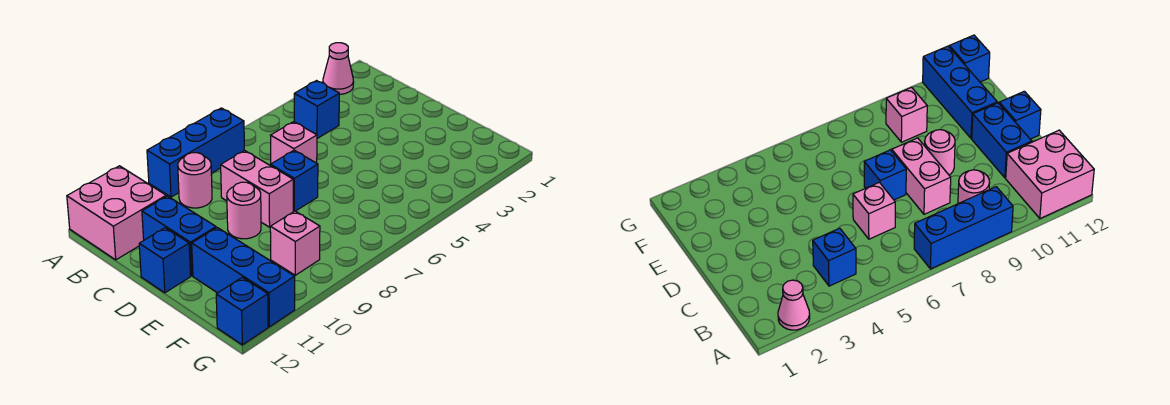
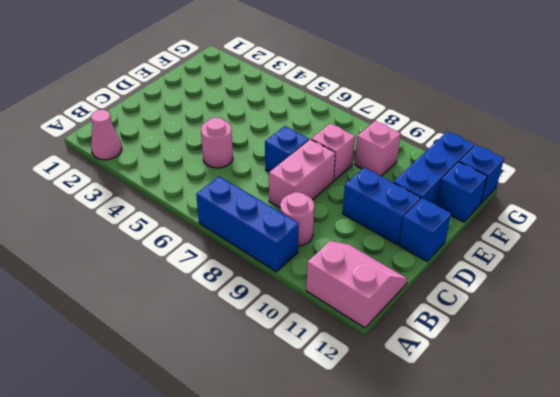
pink brick A11:B12 level 1 -> pink slope A11:B12 level 1 top A
blue brick B4 level 1 -> blue brick F12 level 1
pink brick C6 level 1 -> pink brick E8 level 1
blue brick C11:D11 level 1 -> blue brick D10:D11 level 1
pink round brick D9 level 1 -> pink round brick C5 level 1

